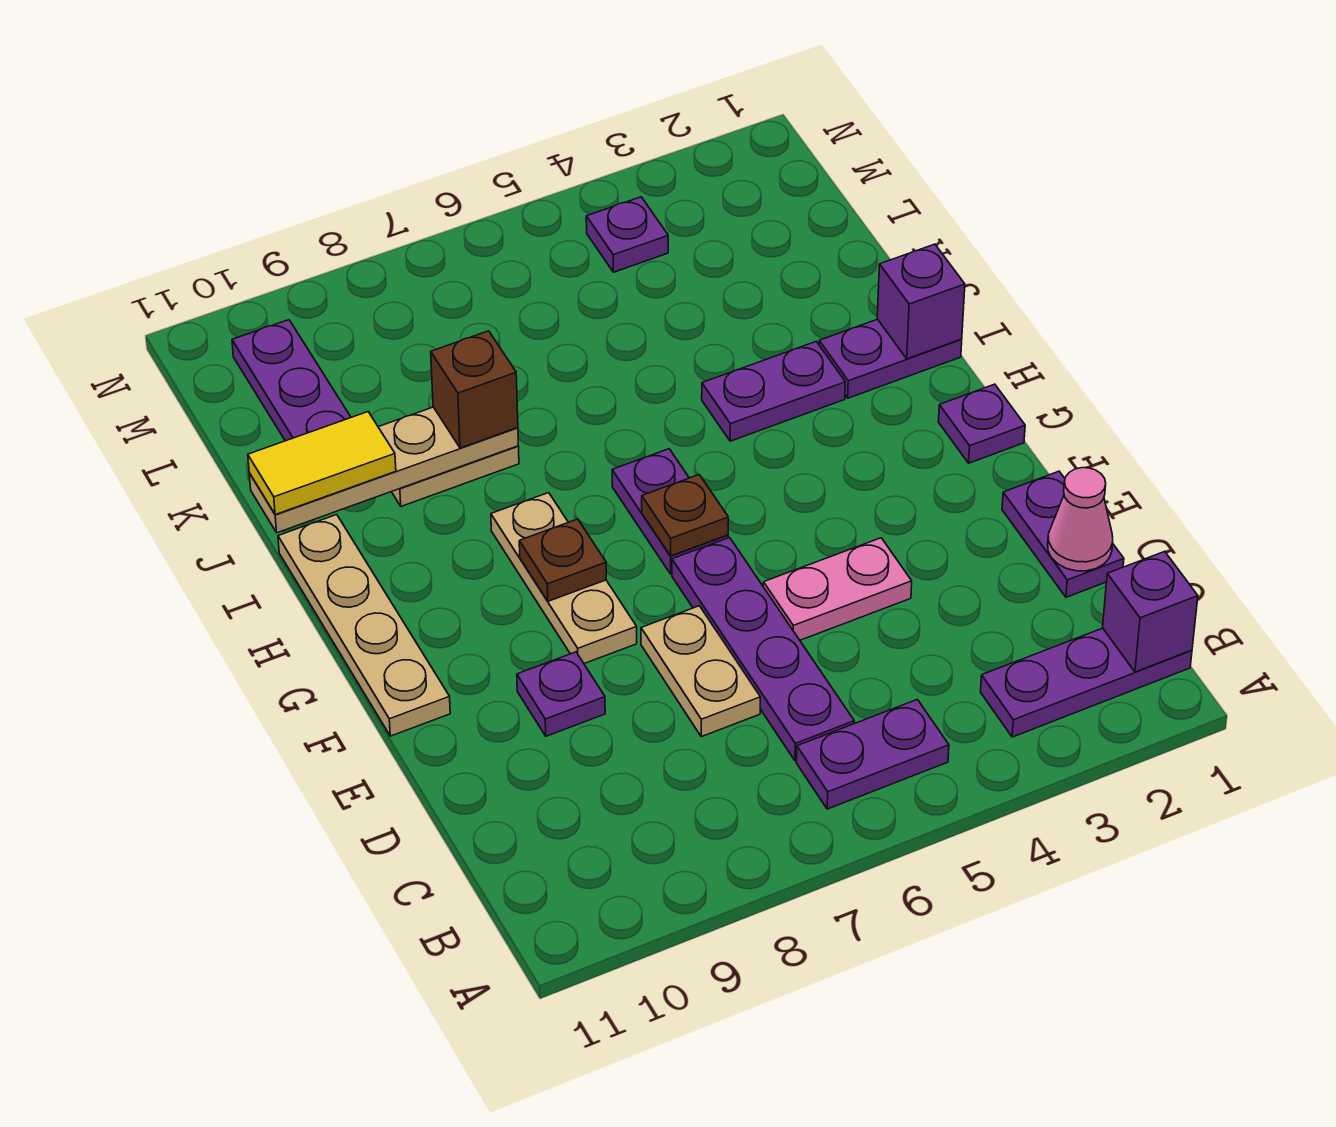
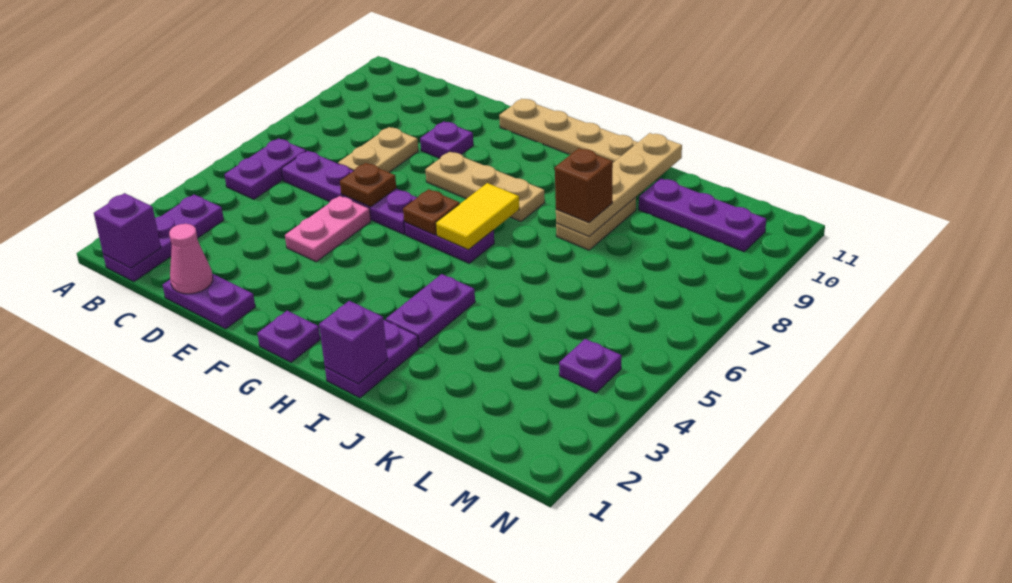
tan plate D7:E7 level 1 -> tan plate D7:D8 level 1
brown plate G8 level 2 -> brown plate E6 level 2
yellow tile J10:J11 level 3 -> yellow tile H6:H7 level 2

